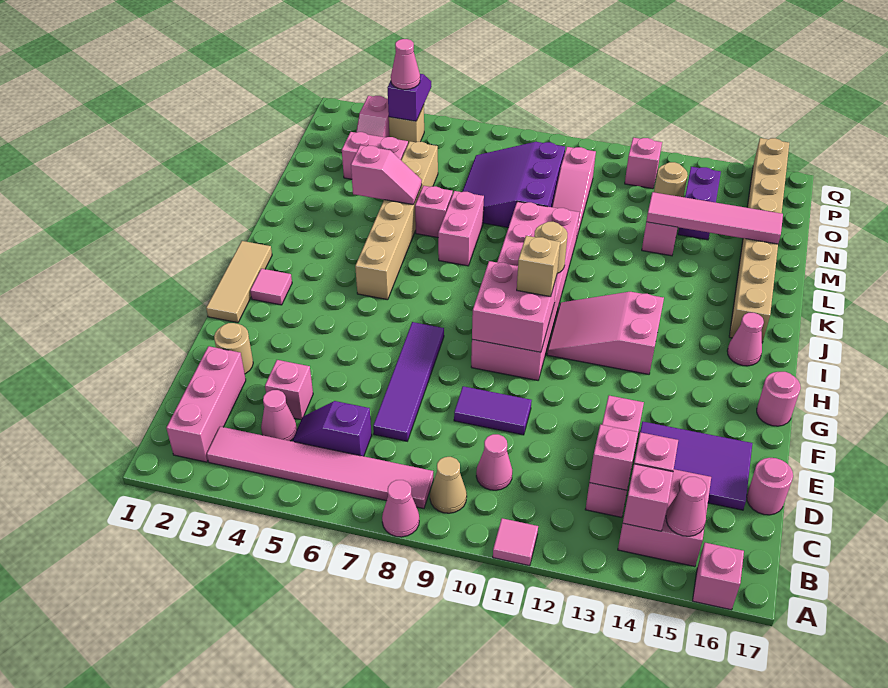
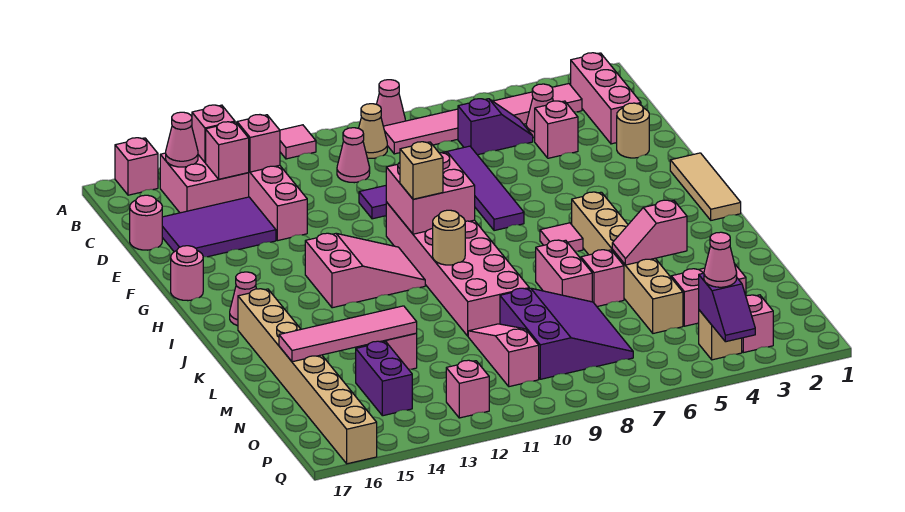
pink tile H2 level 1 -> pink tile I6 level 1
tan round brick O13 level 1 -> none

